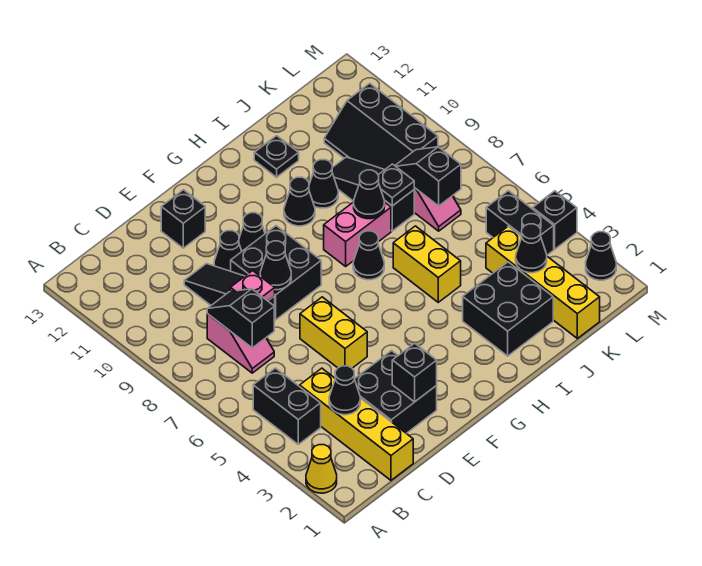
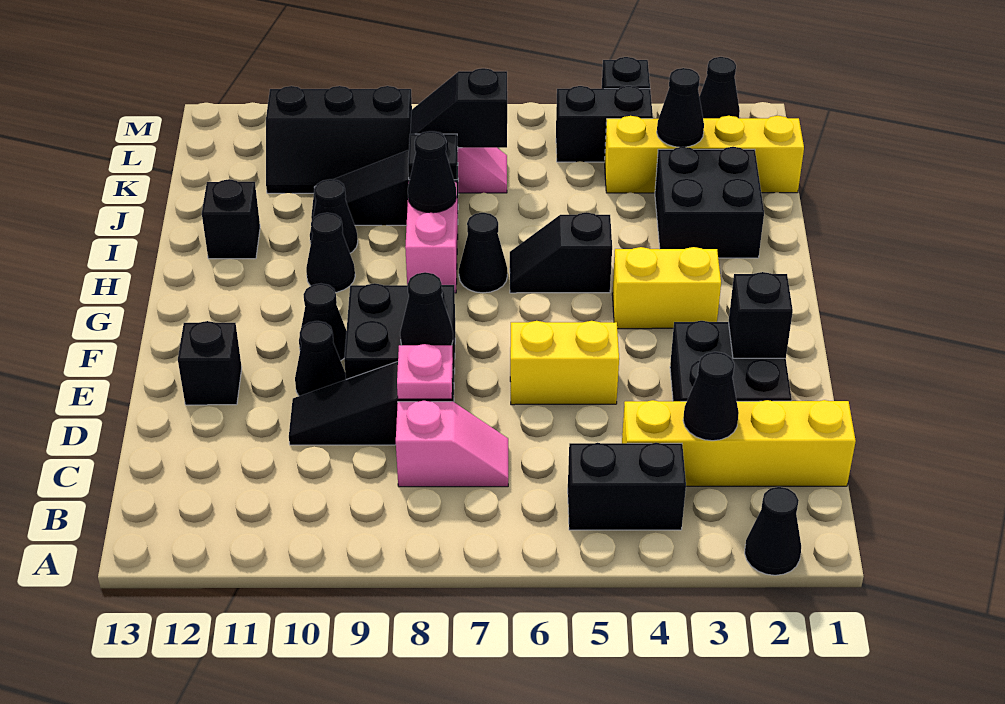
yellow cone A2 level 1 -> black cone A2 level 1
black slope C7:C8 level 2 top 7 -> black slope H5:H6 level 1 top 5
yellow brick I5:I6 level 1 -> yellow brick G3:G4 level 1
black plate I12 level 1 -> black brick I12 level 1

